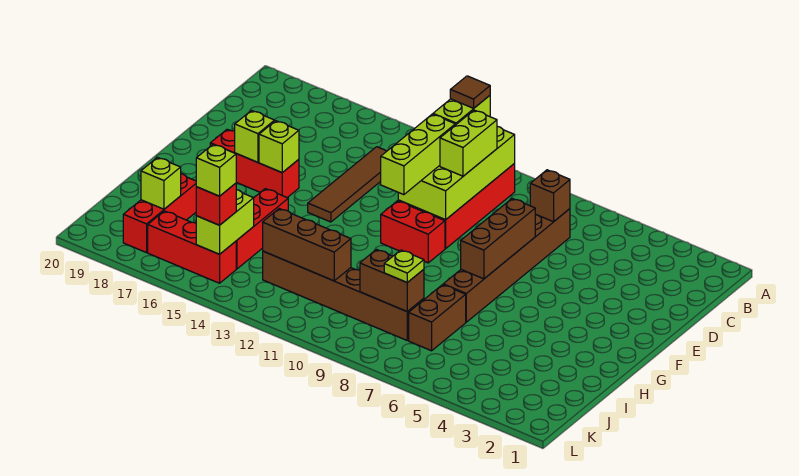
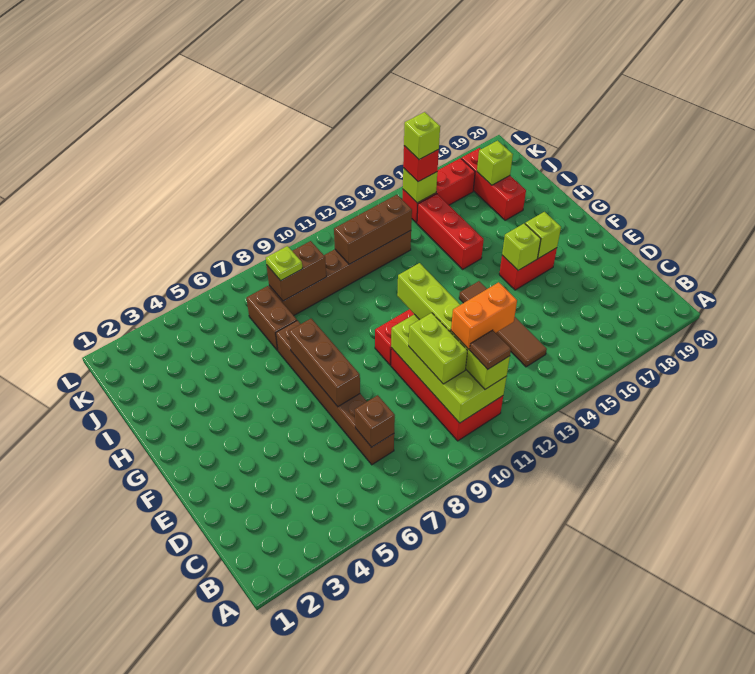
none -> orange brick C11:C12 level 4
red brick F16:F18 level 1 -> red brick F16:F17 level 1
lime brick J15:K15 level 2 -> lime brick K15 level 2

